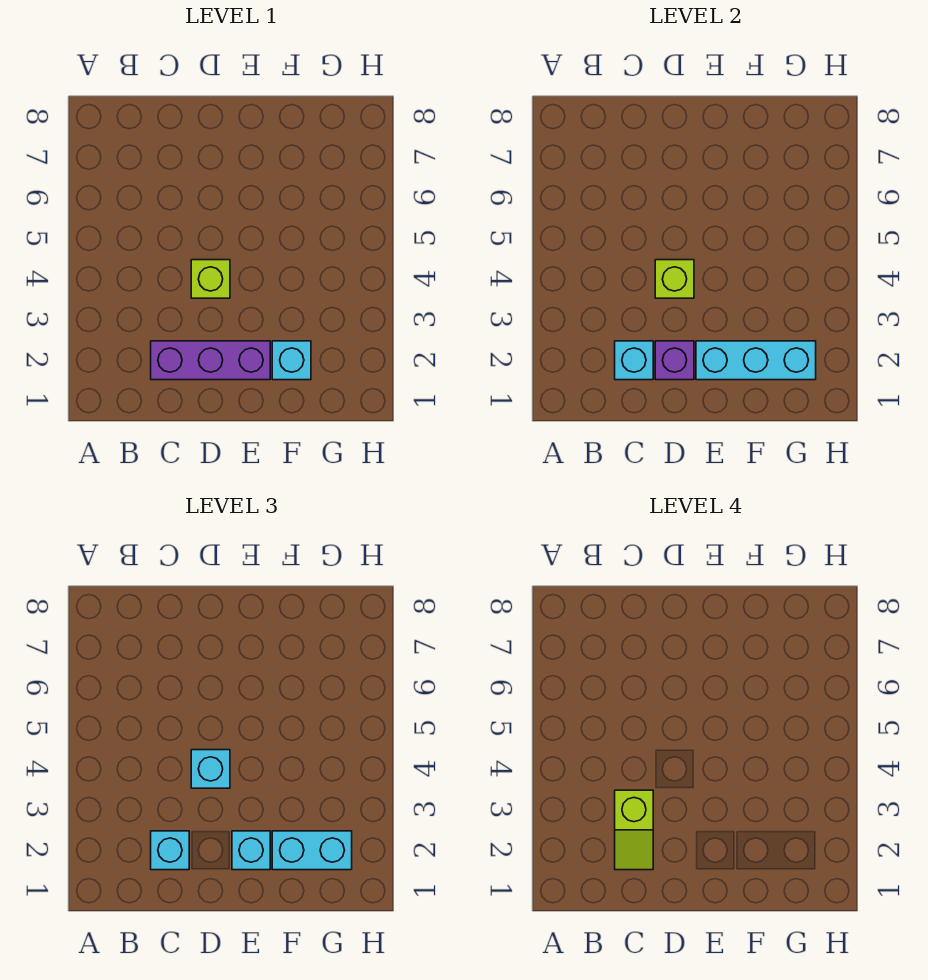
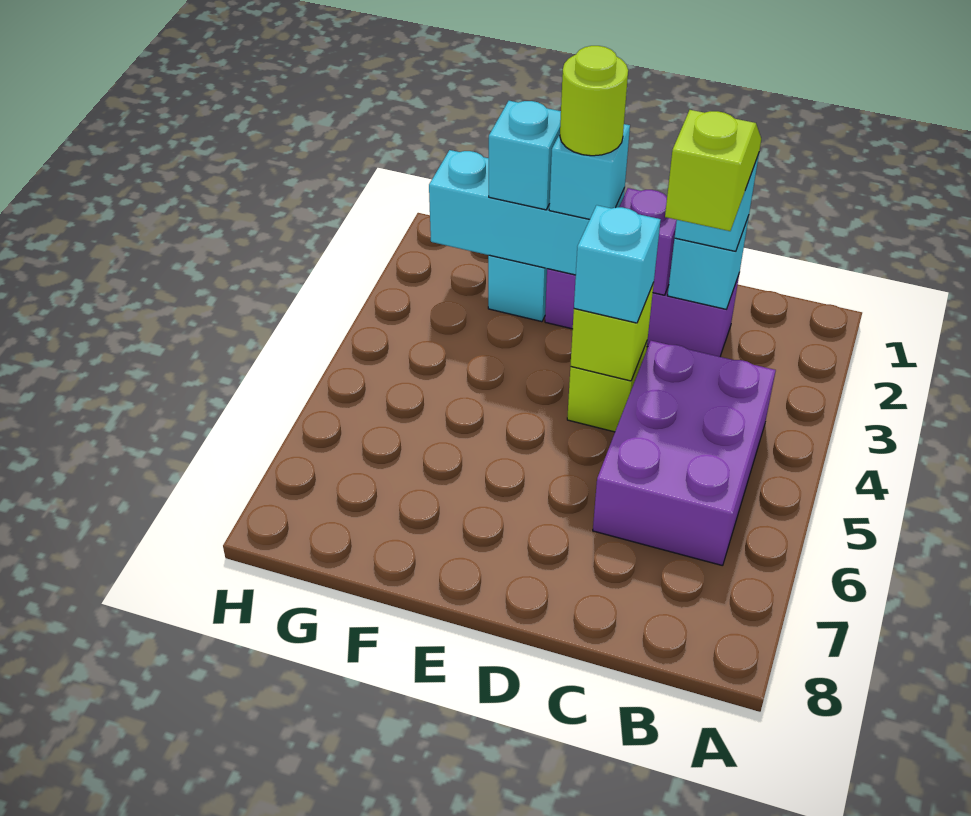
none -> purple brick B4:C6 level 1
none -> lime round brick E2 level 4
cyan brick F2:G2 level 3 -> cyan brick F2 level 3

